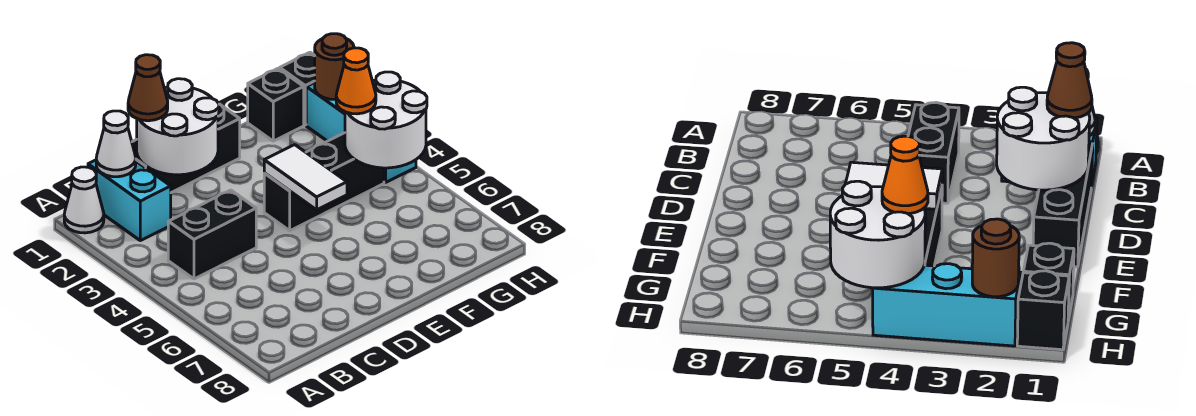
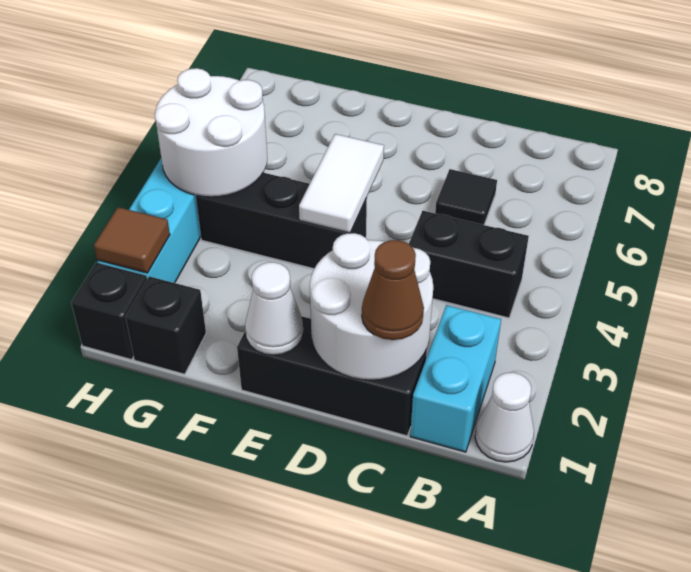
white cone B1 level 2 -> white cone E1 level 2
none -> black tile C6 level 1
orange cone G4 level 3 -> none
brown round brick H2 level 2 -> brown tile H2 level 2

